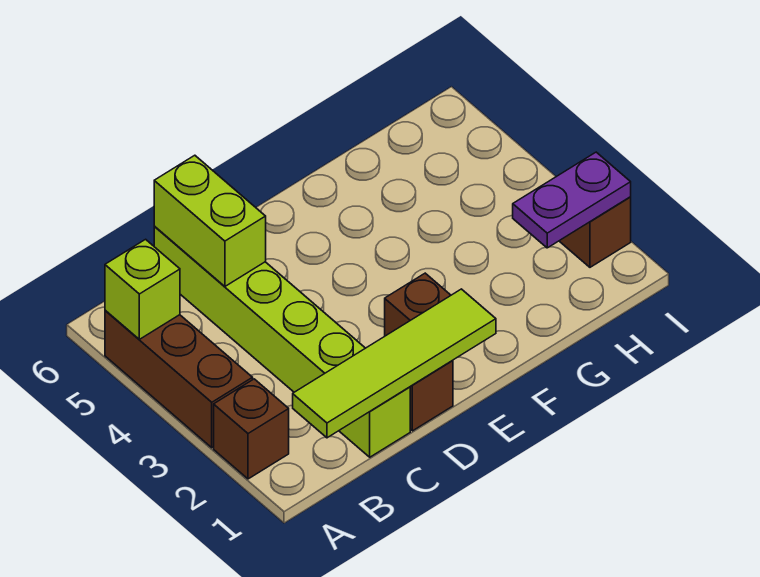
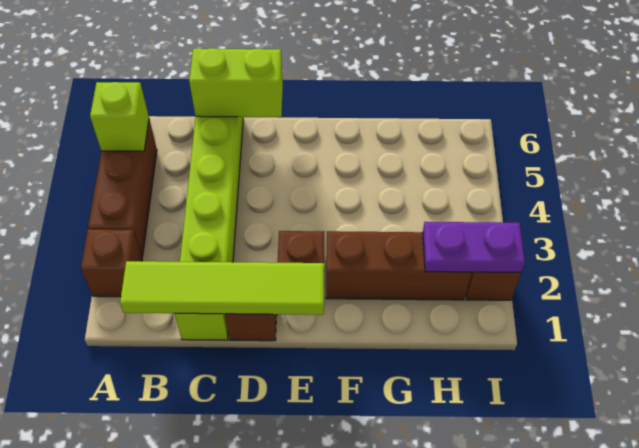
lime brick C5:C6 level 2 -> lime brick C6:D6 level 2
none -> brown brick F2:H2 level 1

